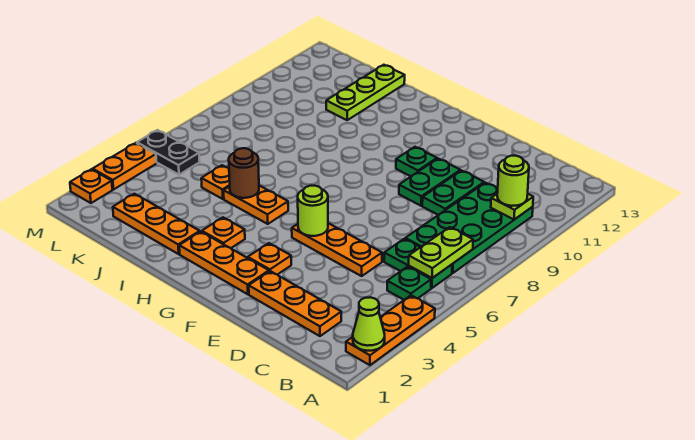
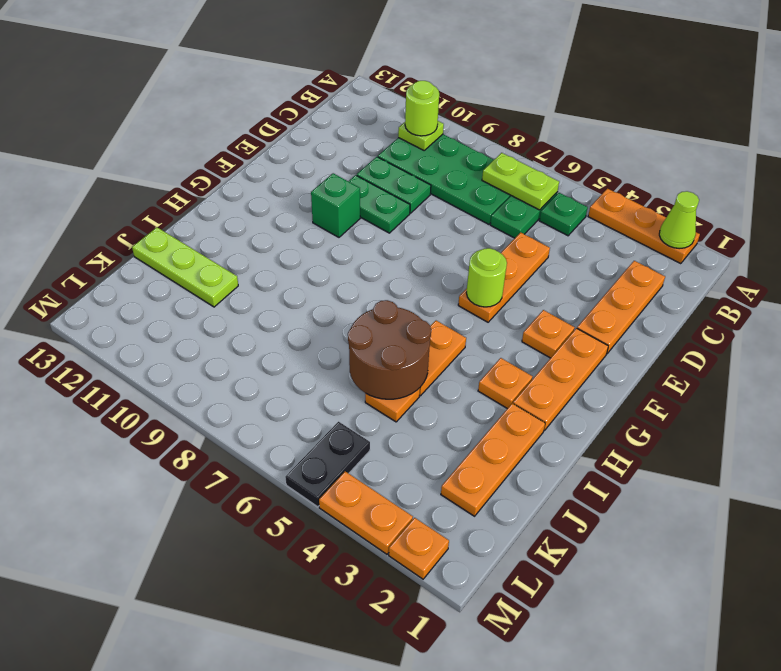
green plate F10 level 1 -> green brick F10 level 1
brown round brick I5 level 2 -> brown round brick I5:J6 level 2

